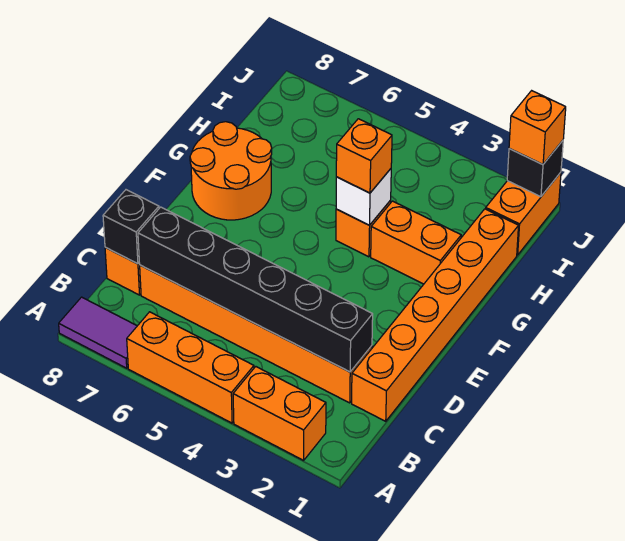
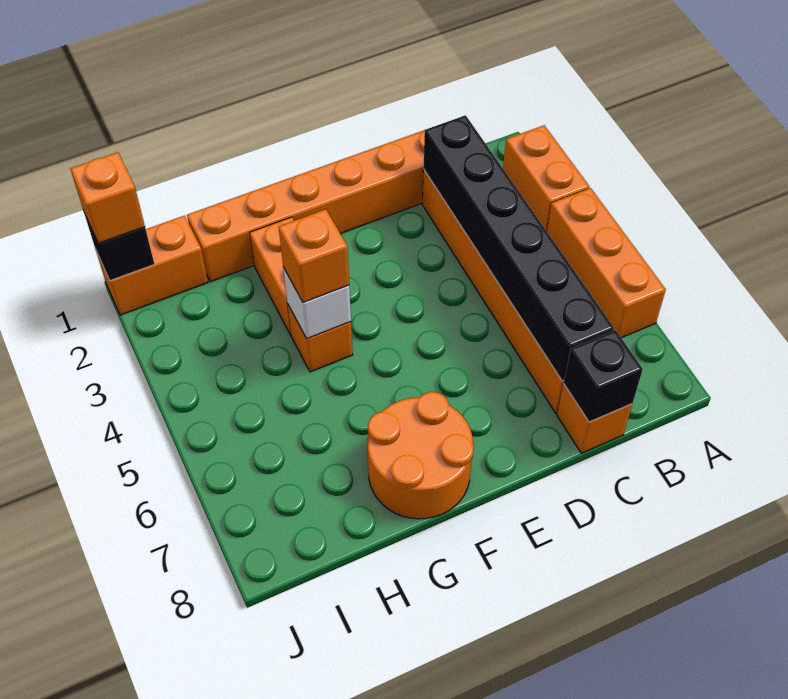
purple tile A7:A8 level 1 -> none

